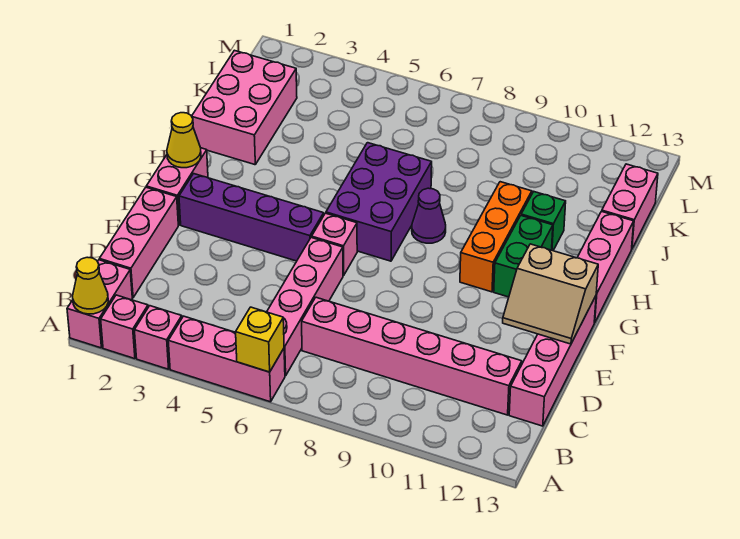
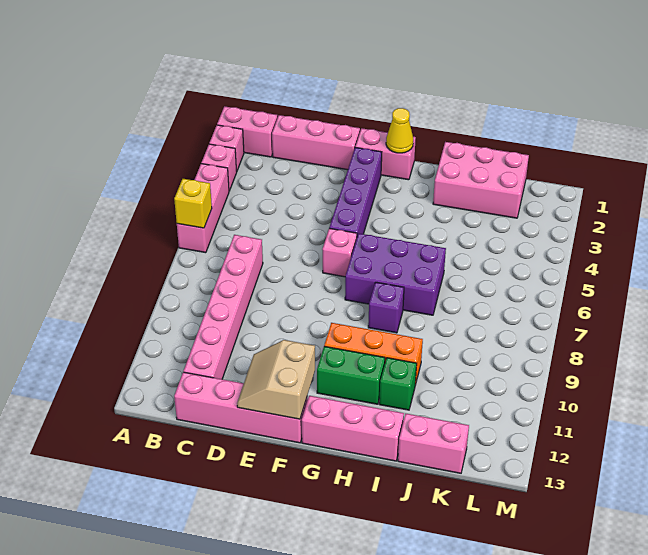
yellow cone A1 level 2 -> none
pink brick B6:E6 level 1 -> none
purple cone H8 level 1 -> purple brick H8 level 1

